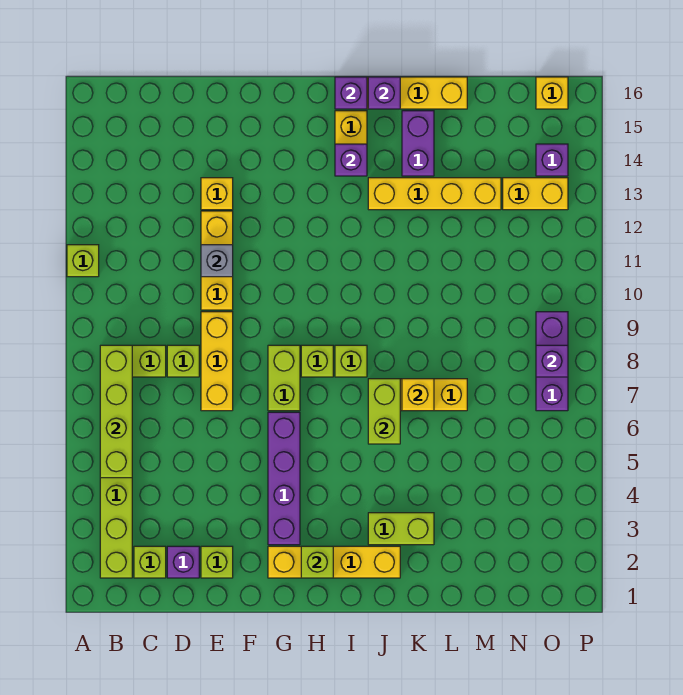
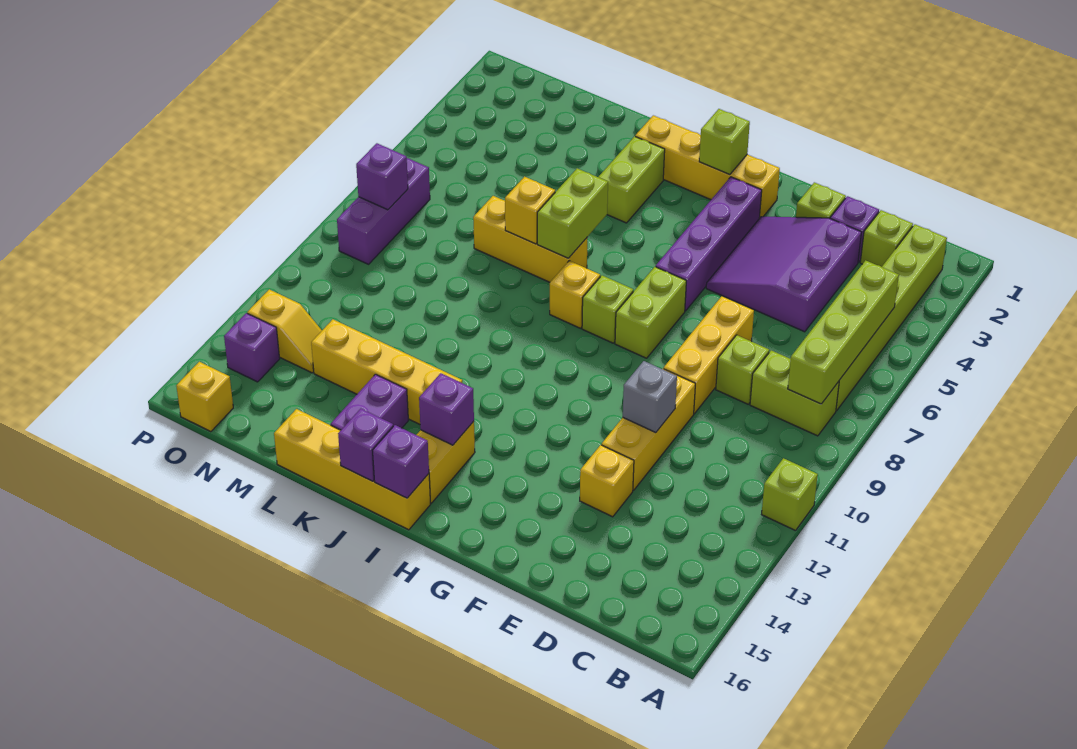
none -> purple slope D3:F5 level 1 top D
lime brick I8 level 1 -> yellow brick I8 level 1
lime brick J3:K3 level 1 -> lime brick J3:J4 level 1
yellow brick N13:O13 level 1 -> yellow slope N13:O13 level 1 top O

